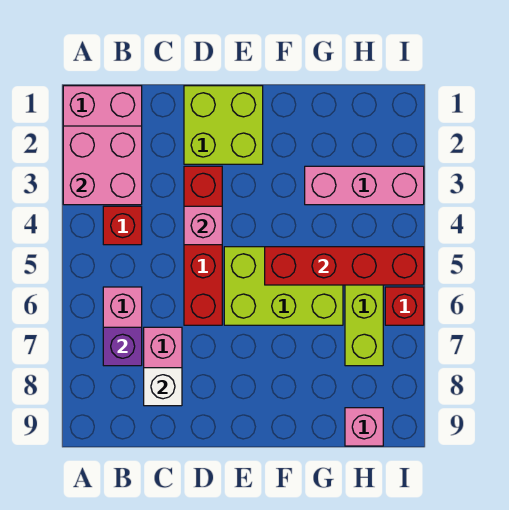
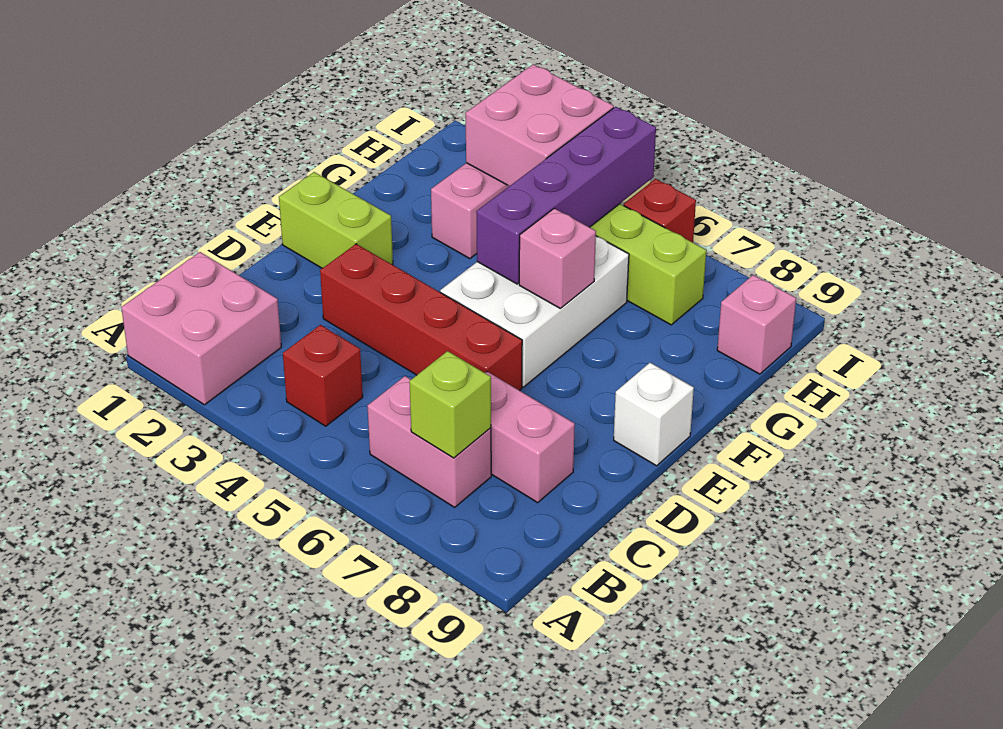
pink brick A2:B3 level 2 -> pink brick H3:I4 level 2
purple brick B7 level 2 -> lime brick B7 level 2
white brick C8 level 2 -> white brick E9 level 1
lime brick D1:E2 level 1 -> lime brick E1:E2 level 1
pink brick D4 level 2 -> pink brick F6 level 2
lime brick E5:G6 level 1 -> white brick E5:G6 level 1
red brick F5:I5 level 2 -> purple brick F5:I5 level 2

